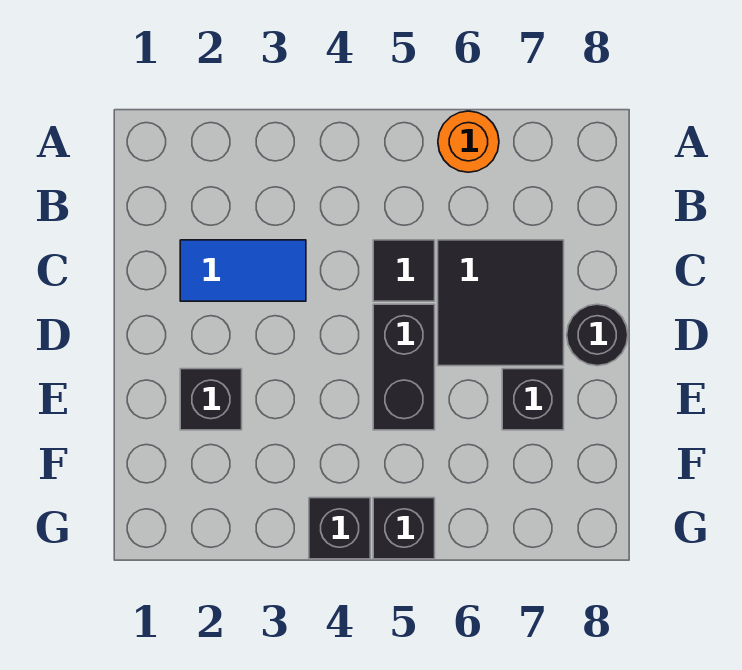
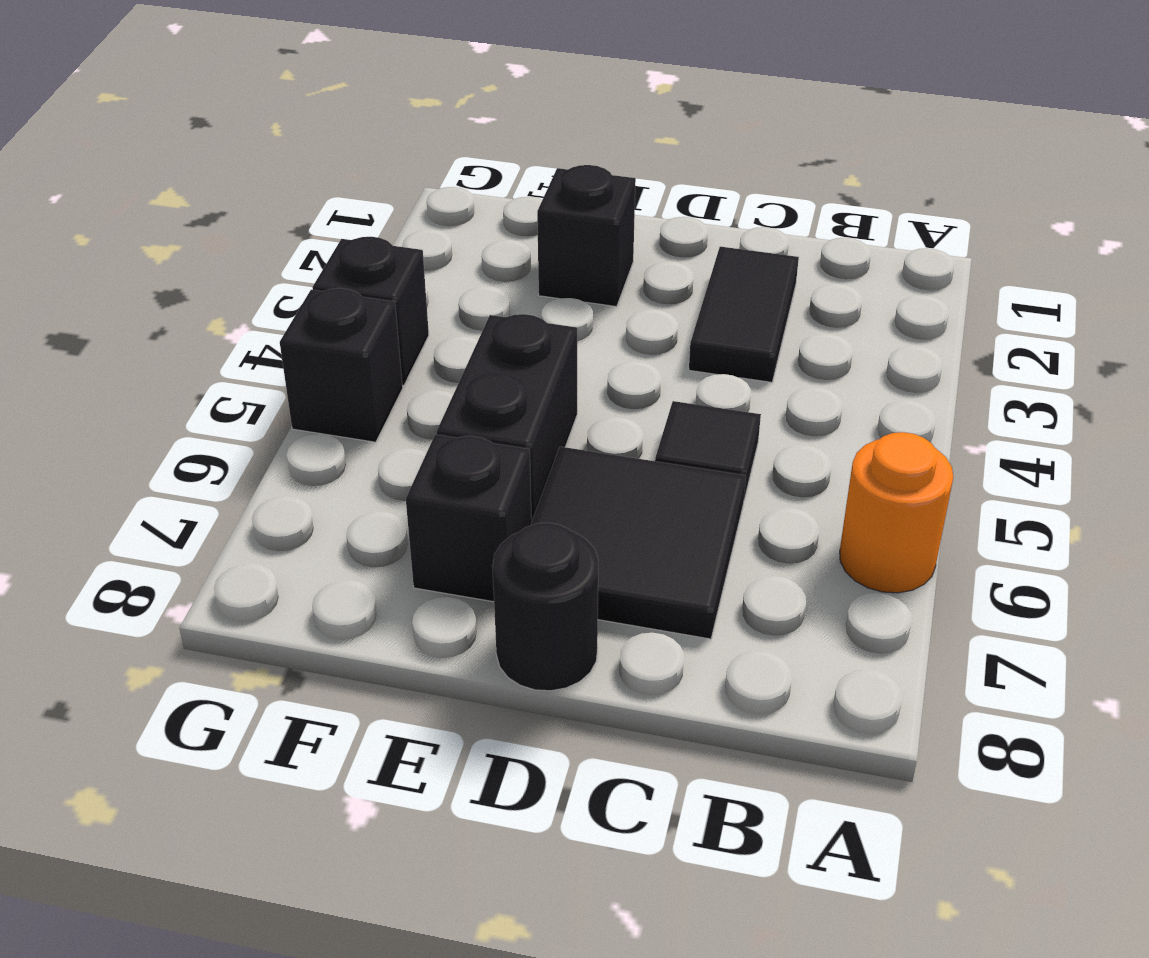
blue tile C2:C3 level 1 -> black tile C2:C3 level 1
black brick D5:E5 level 1 -> black brick E5:E6 level 1

